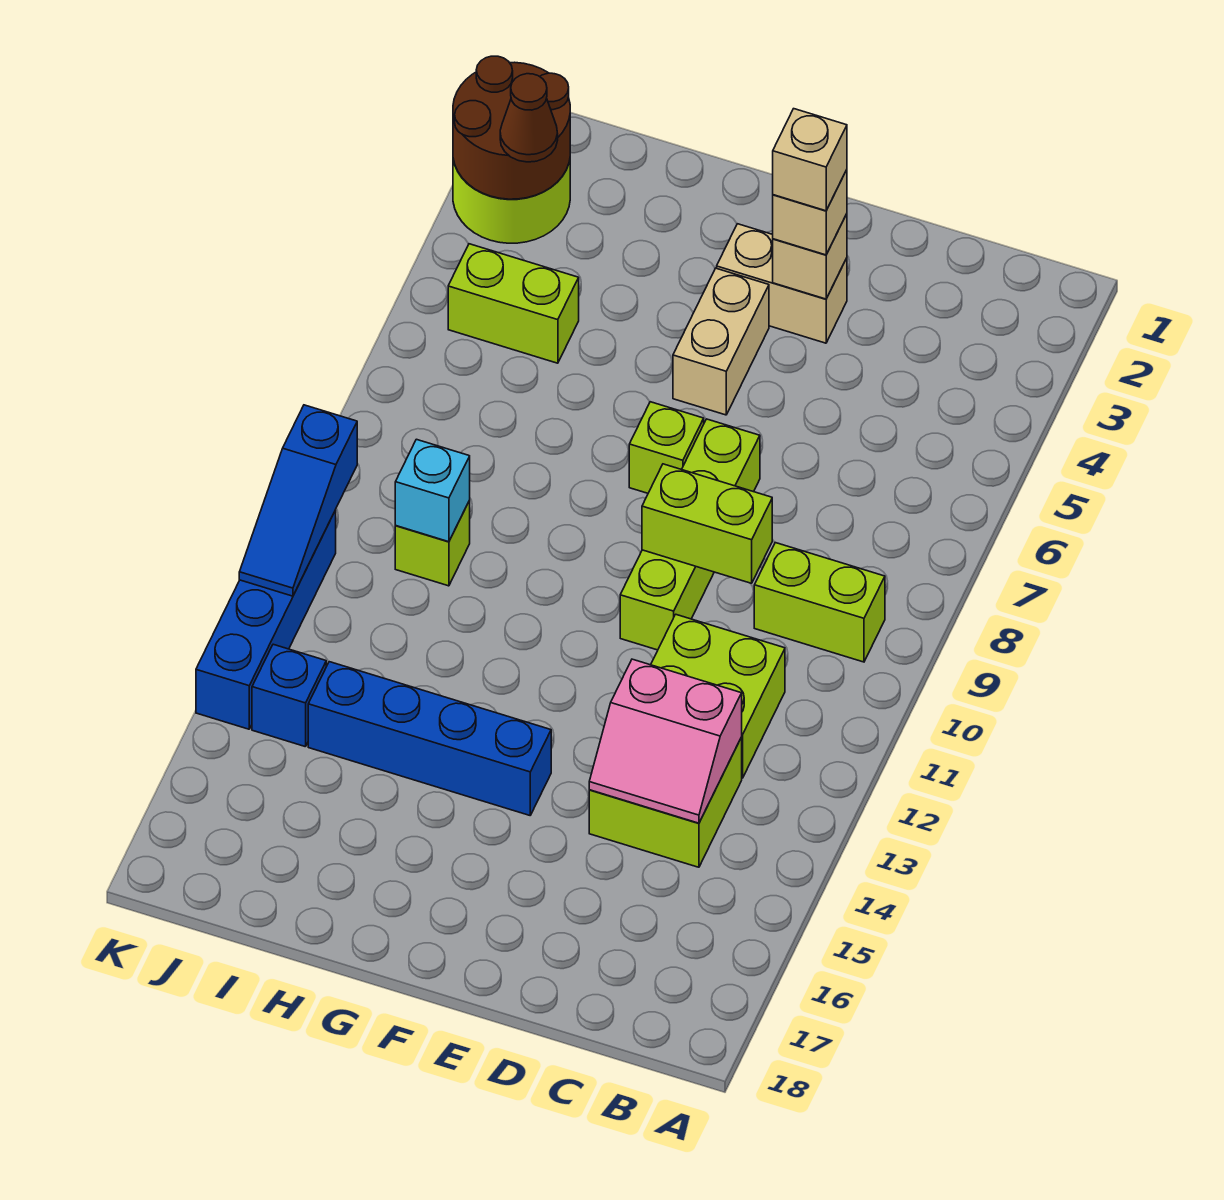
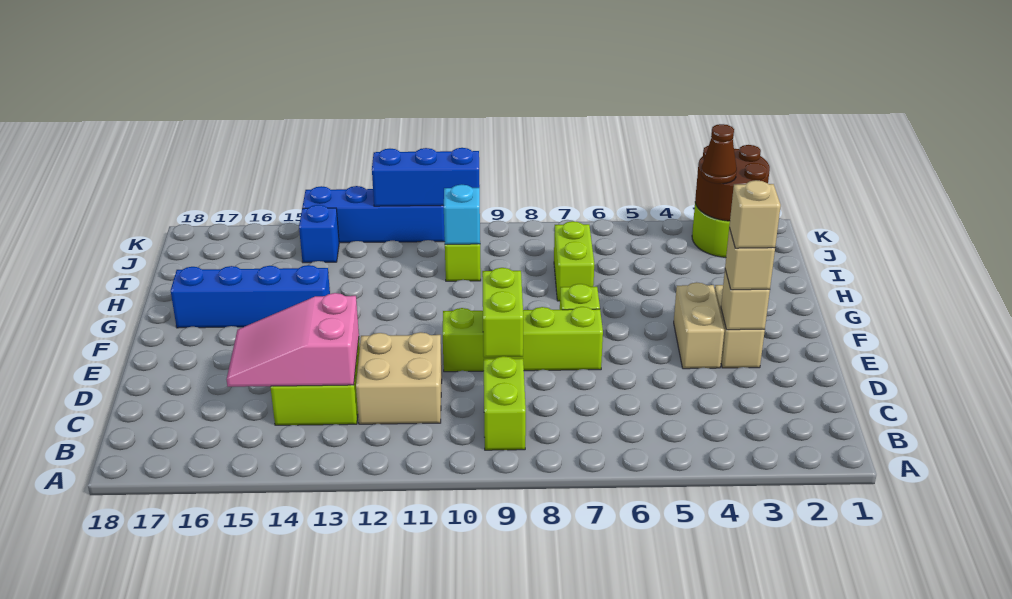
lime brick C11:D12 level 1 -> tan brick C11:D12 level 1
pink slope C13:D14 level 2 top 13 -> pink slope C13:D15 level 2 top 13
tan brick F4:F5 level 1 -> tan brick E4:F4 level 1
blue brick F14:I14 level 1 -> blue brick G14:G17 level 1
lime brick I5:J5 level 1 -> lime brick H7:I7 level 1
blue slope K10:K12 level 2 top 10 -> blue brick K10:K12 level 2

